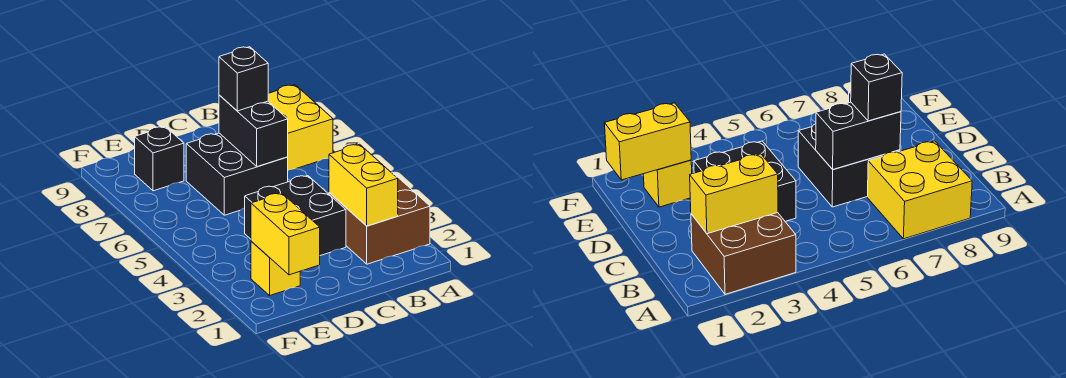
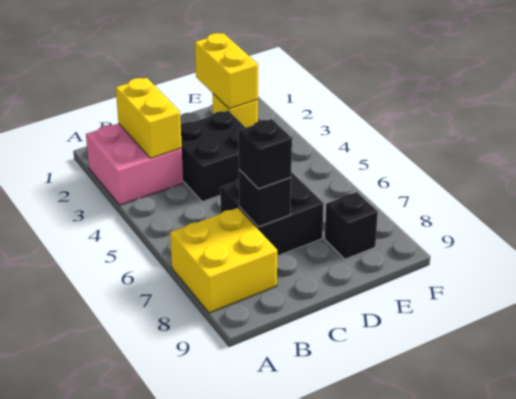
brown brick A2:B3 level 1 -> pink brick A2:B3 level 1
black brick C6:C7 level 2 -> black brick C7 level 2

